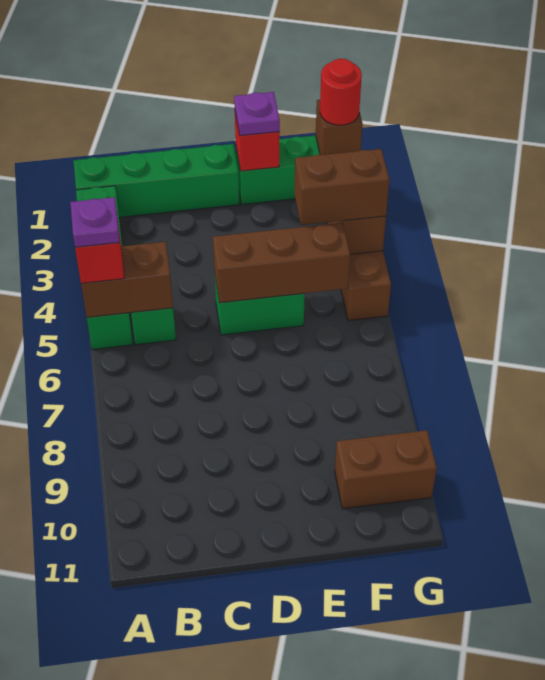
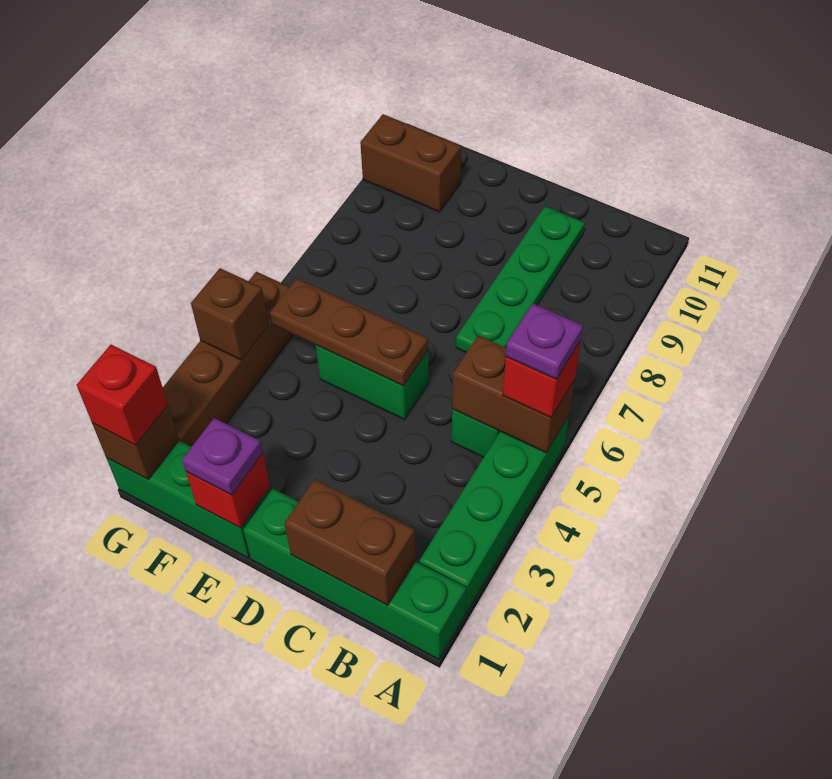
none -> green plate C7:C10 level 1
brown brick D5:F5 level 2 -> brown plate D5:F5 level 2
brown brick F4:G4 level 3 -> brown brick B1:C1 level 2
red round brick G1 level 3 -> red brick G1 level 3

